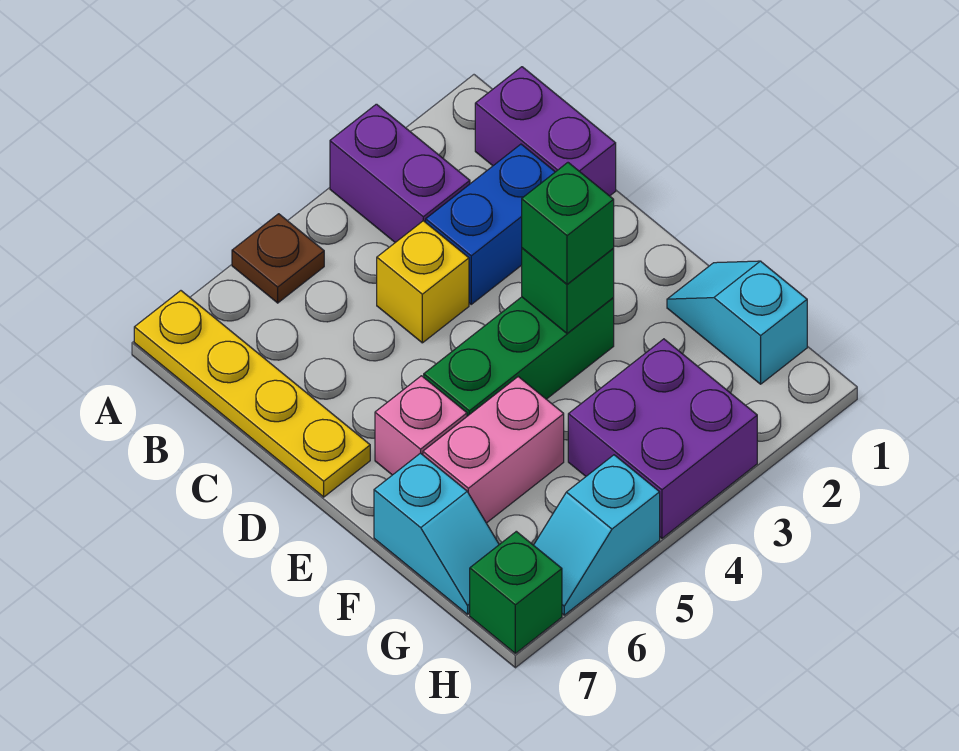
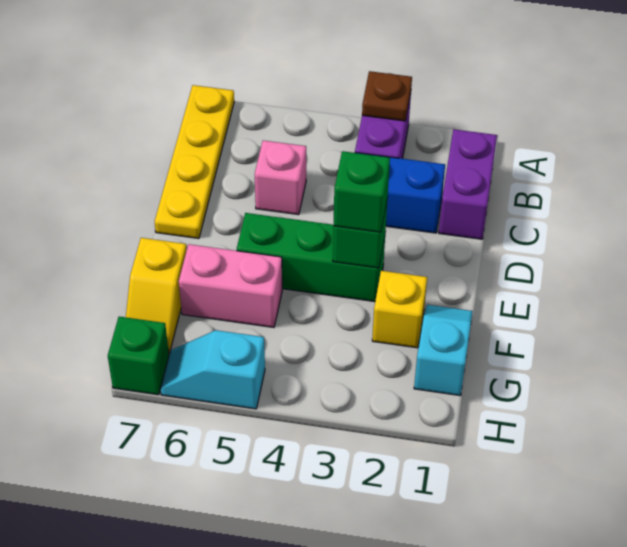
brown plate A5 level 1 -> brown plate A3 level 2
yellow brick C4 level 1 -> yellow brick F2 level 1
pink brick E6 level 1 -> pink brick C5 level 1
cyan slope F7:G7 level 1 top F -> yellow slope F7:G7 level 1 top F
purple brick G3:H4 level 1 -> none

